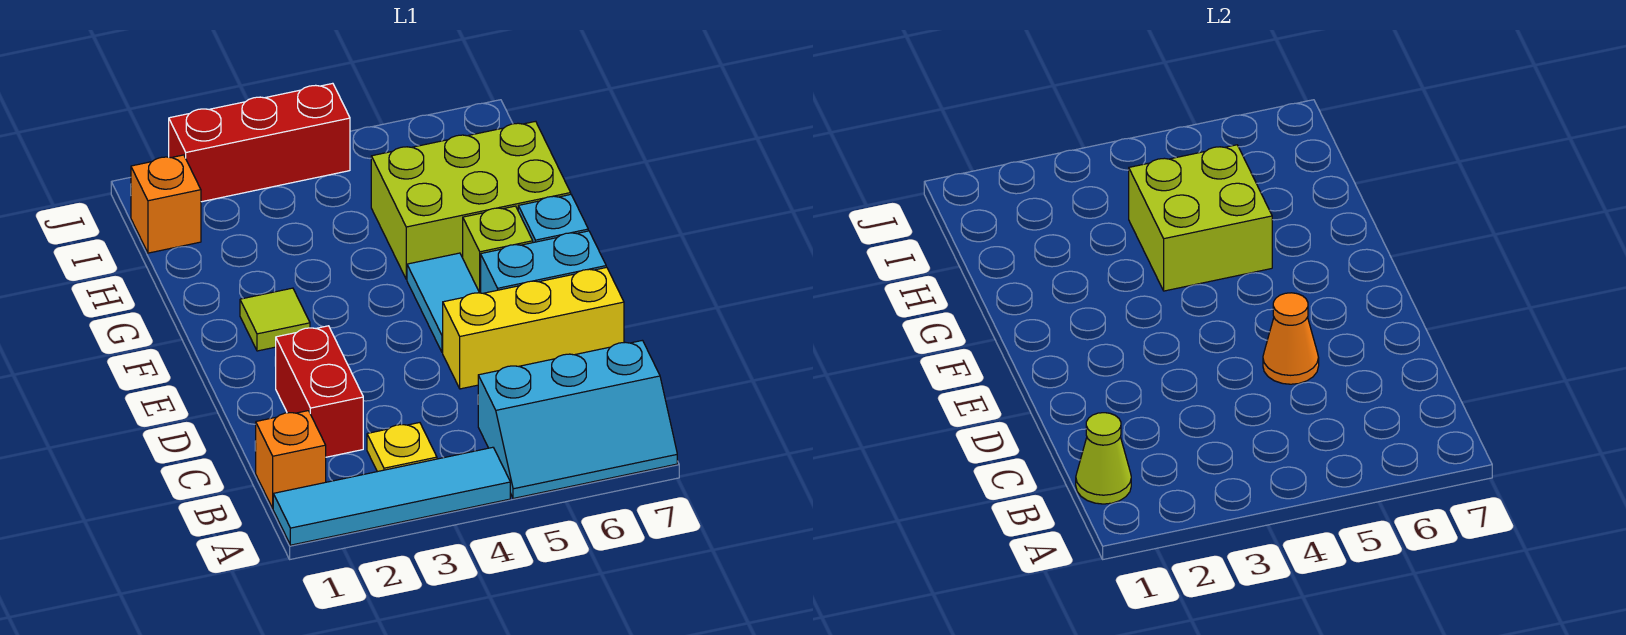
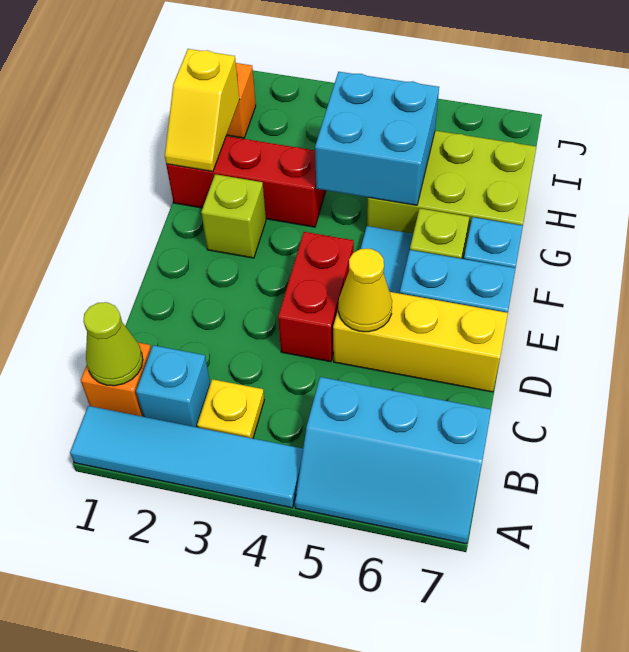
none -> cyan brick B2 level 1
red brick C2:D2 level 1 -> red brick D4:E4 level 1
orange cone D5 level 2 -> yellow cone D5 level 2
lime tile F2 level 1 -> lime brick F2 level 1
none -> yellow slope G1:H1 level 2 top H
lime brick G4:H5 level 2 -> cyan brick G4:H5 level 2
red brick J2:J4 level 1 -> red brick G1:G3 level 1

